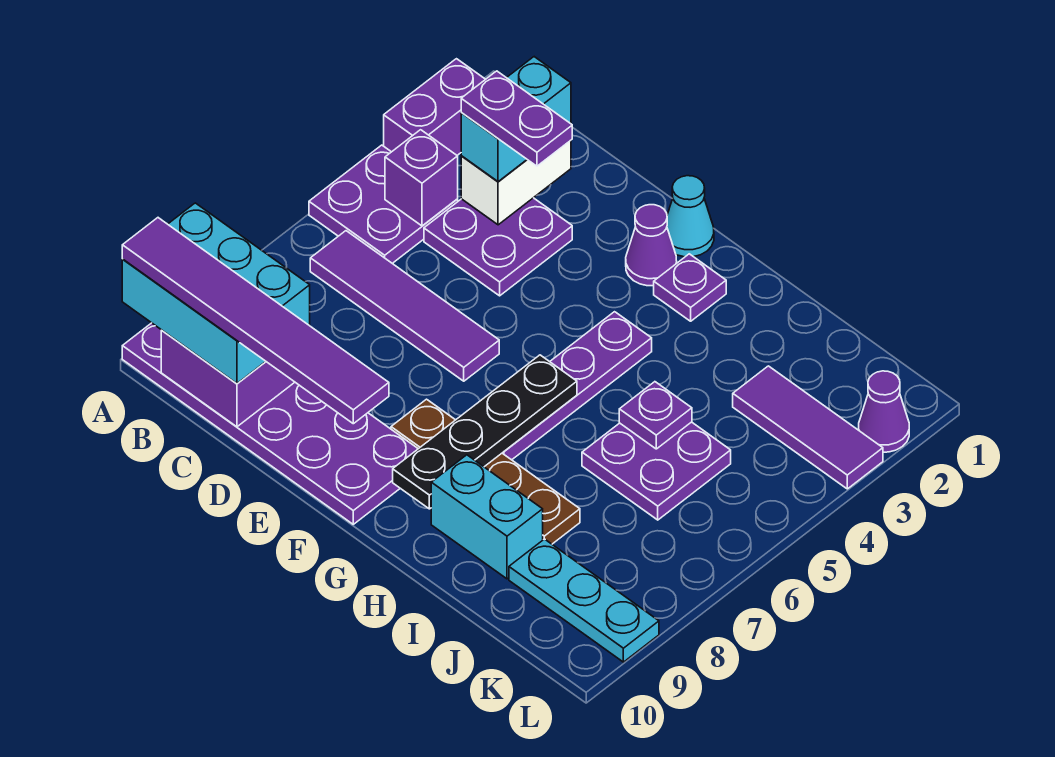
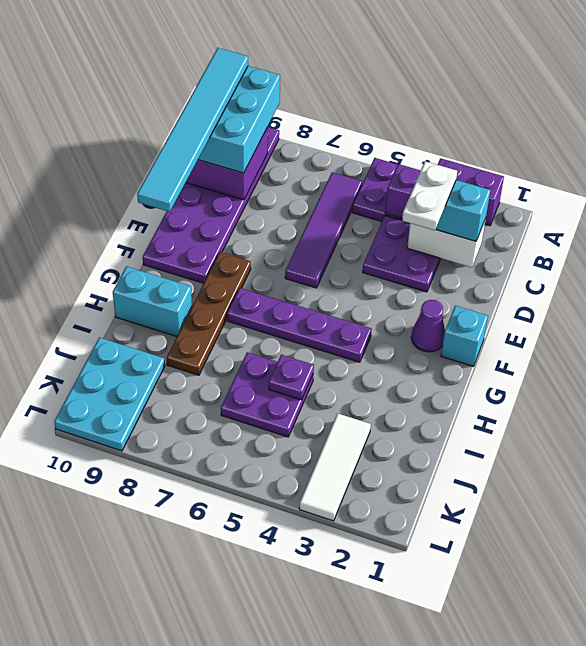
purple tile A10:F10 level 4 -> cyan tile A10:F10 level 4
purple plate C3:D3 level 4 -> white plate C3:D3 level 4
cyan cone F1 level 1 -> cyan brick F1 level 1
purple plate G2 level 1 -> none
black plate G6:G9 level 2 -> none
cyan brick H9:I9 level 1 -> cyan brick H9:H10 level 1
purple tile J3:L3 level 1 -> white tile J3:L3 level 1
cyan plate J9:L9 level 1 -> cyan plate J9:L10 level 1
purple cone L2 level 1 -> none

